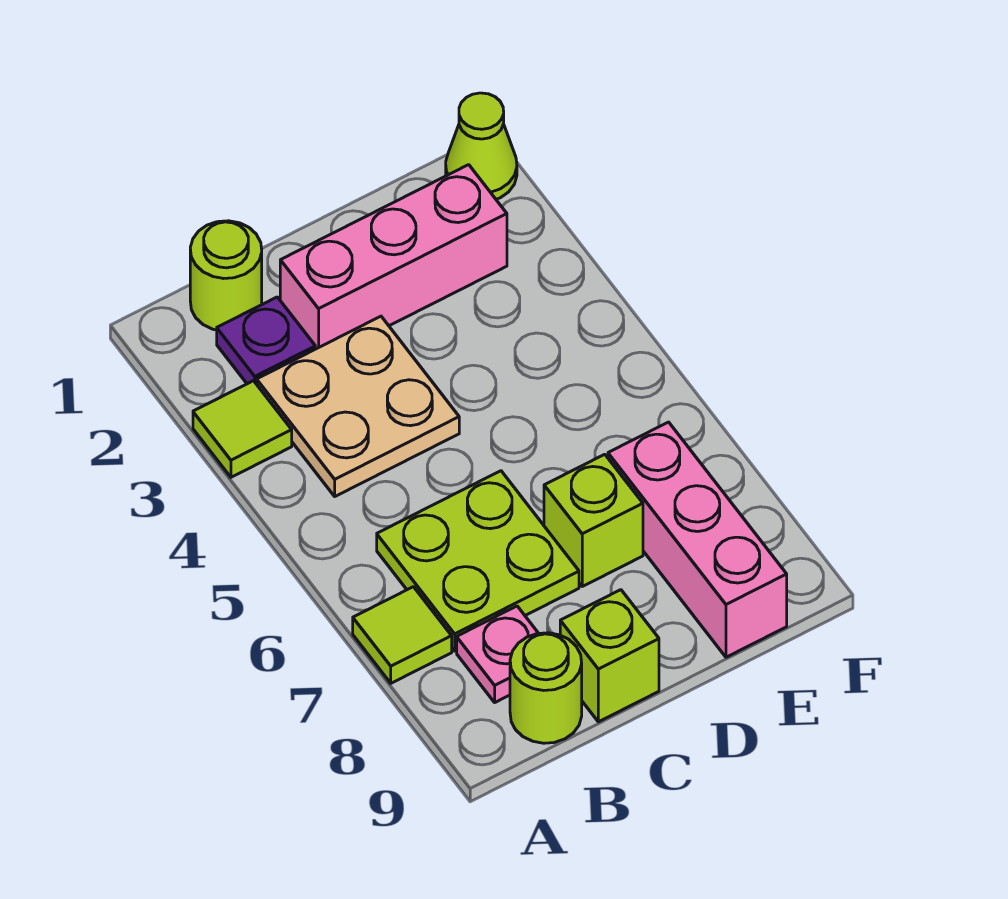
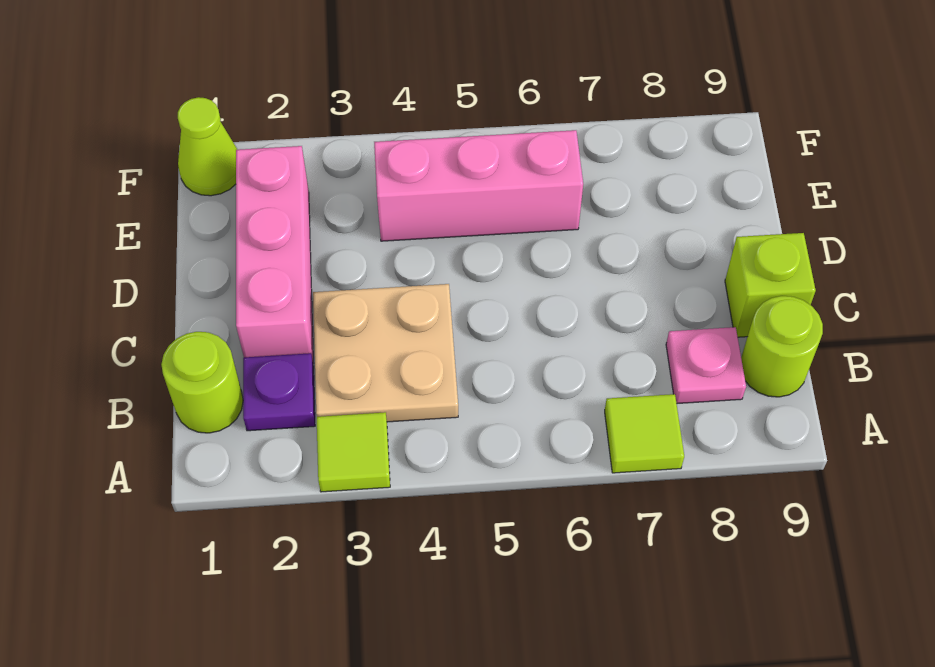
lime plate B6:C7 level 1 -> none
lime brick D7 level 1 -> none
pink brick E7:E9 level 1 -> pink brick E4:E6 level 1

